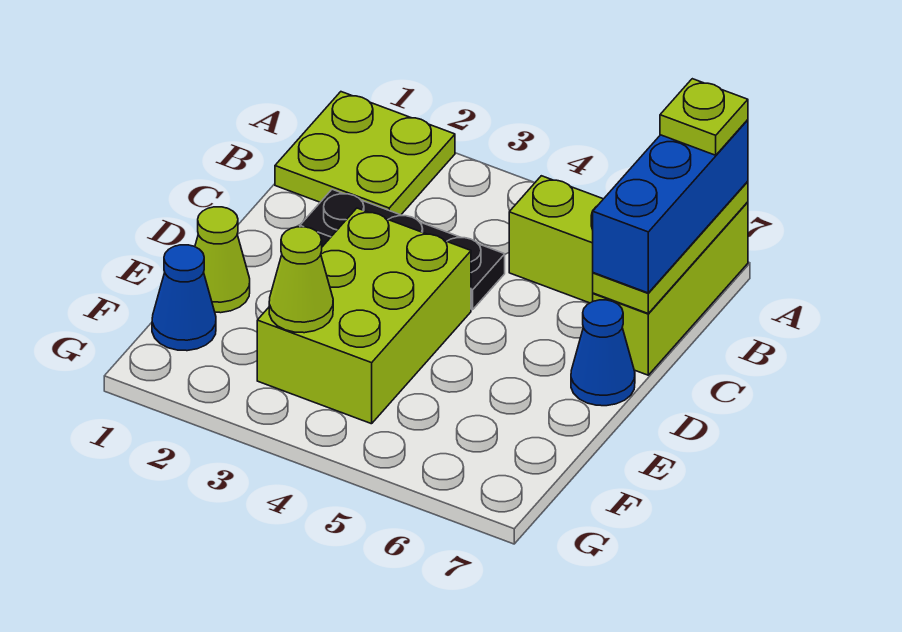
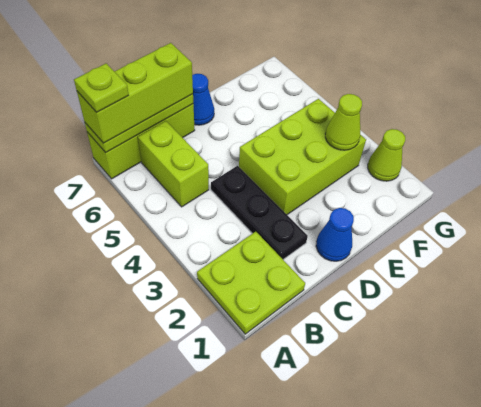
blue brick A7:C7 level 3 -> lime brick A7:C7 level 3
lime cone E1 level 1 -> lime cone G2 level 1
blue cone F1 level 1 -> blue cone D1 level 1

